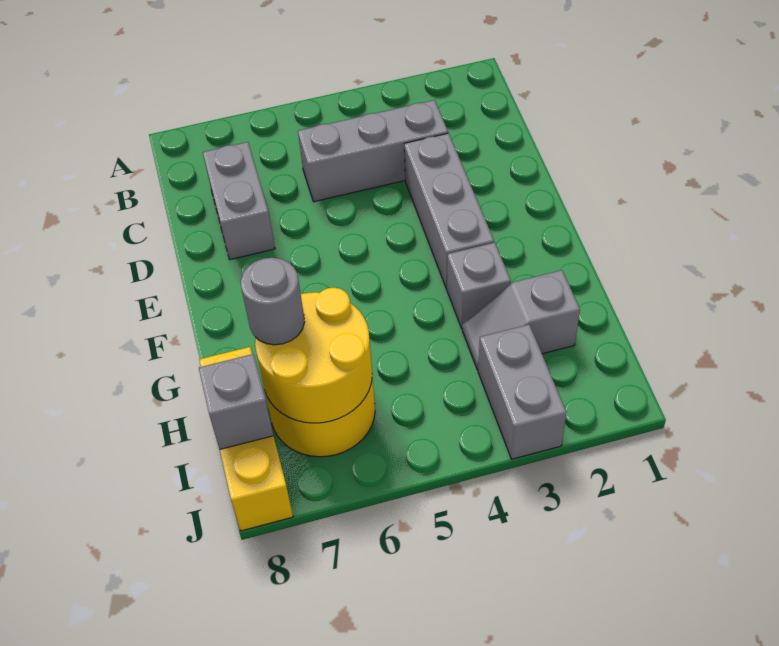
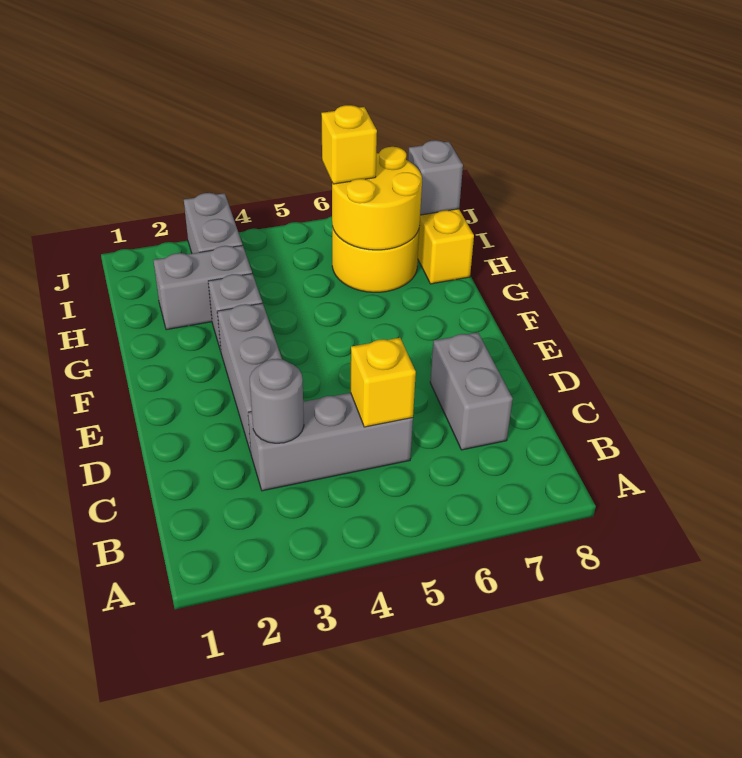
none -> yellow brick C5 level 2
grey slope H2:H3 level 1 top 2 -> grey brick H2:H3 level 1
grey round brick H7 level 3 -> grey round brick C3 level 2
none -> yellow brick I6 level 3

